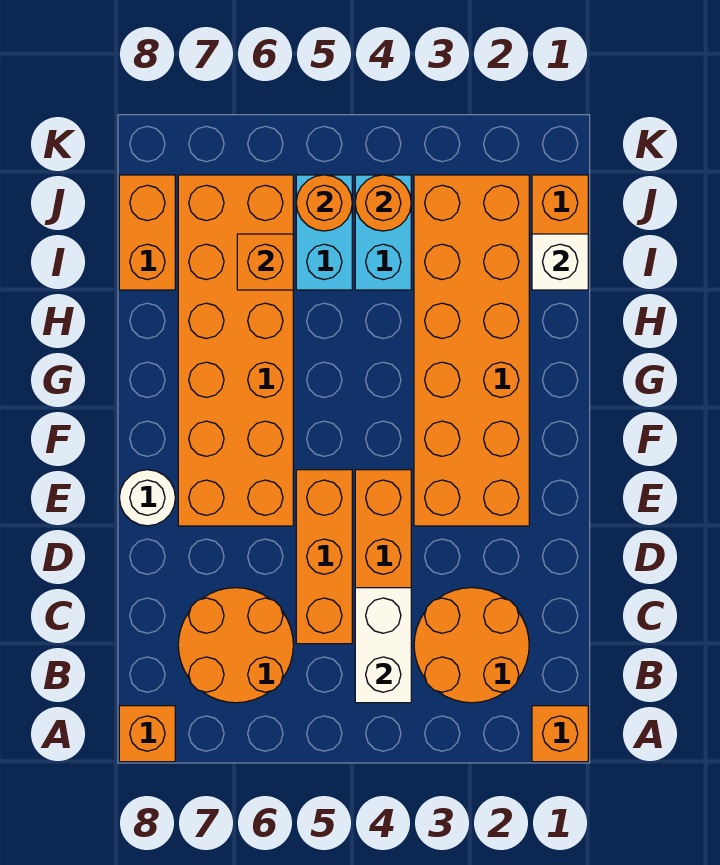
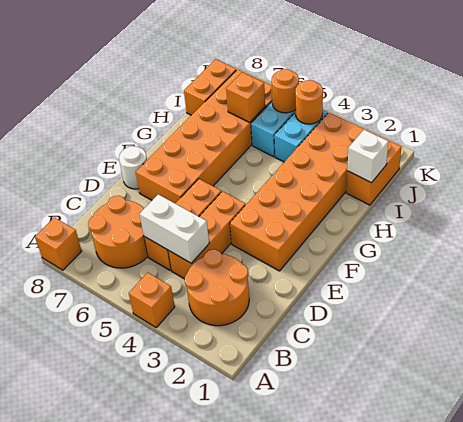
orange brick A1 level 1 -> orange brick A4 level 1
white brick B4:C4 level 2 -> white brick C4:C5 level 2

